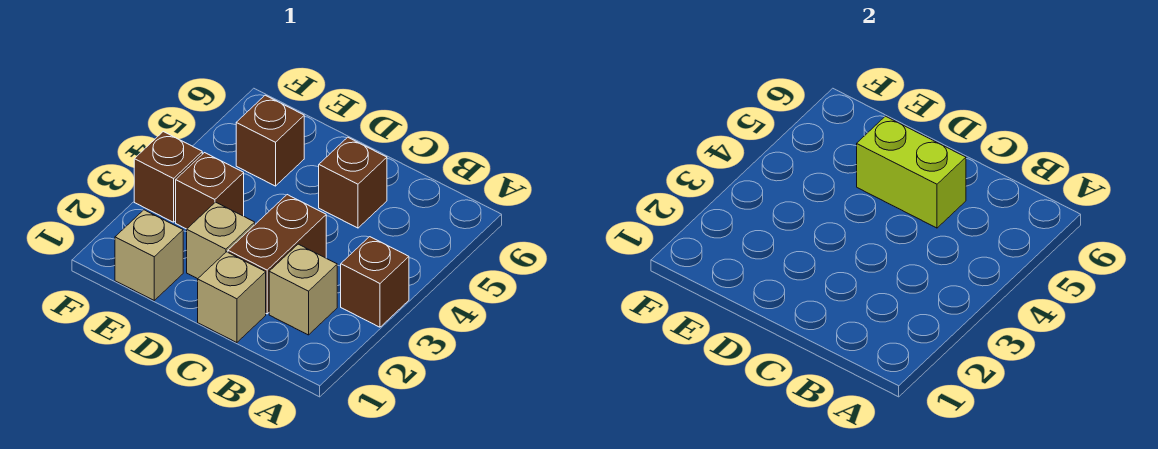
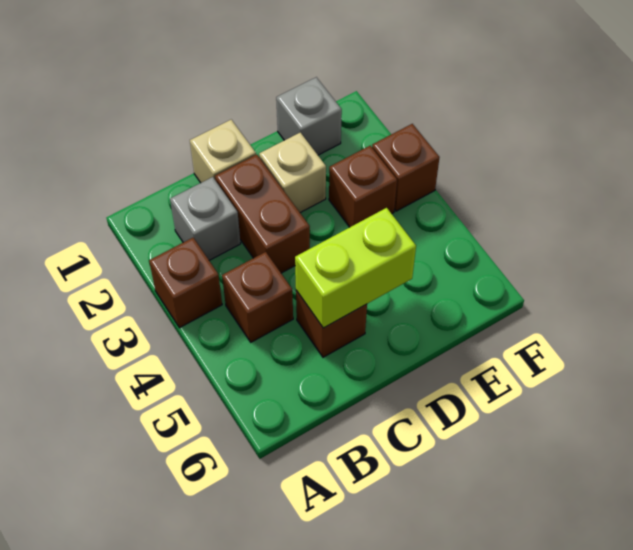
tan brick B2 level 1 -> grey brick B2 level 1
tan brick E1 level 1 -> grey brick E1 level 1
brown brick E5 level 1 -> brown brick B4 level 1

